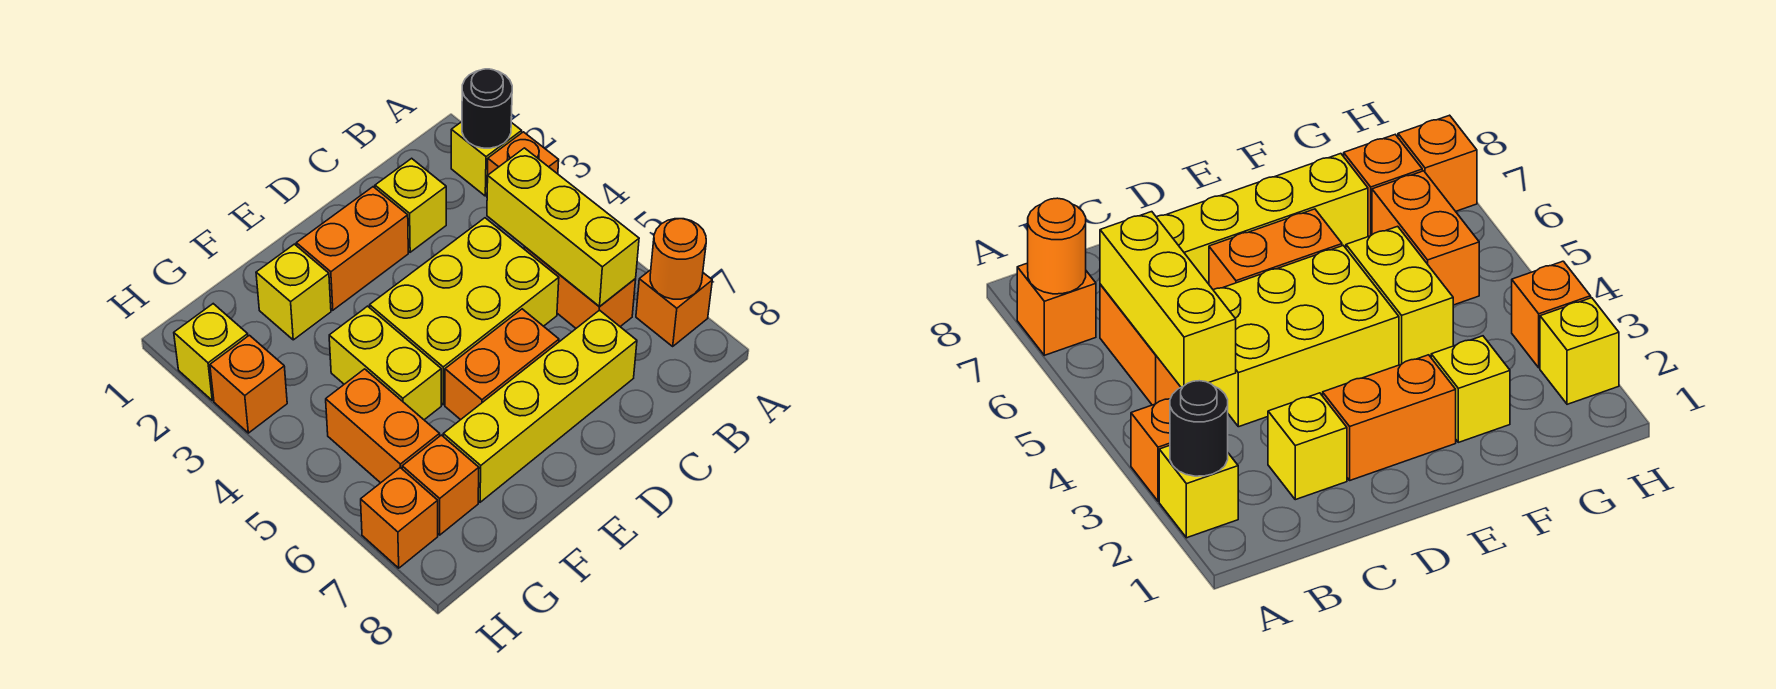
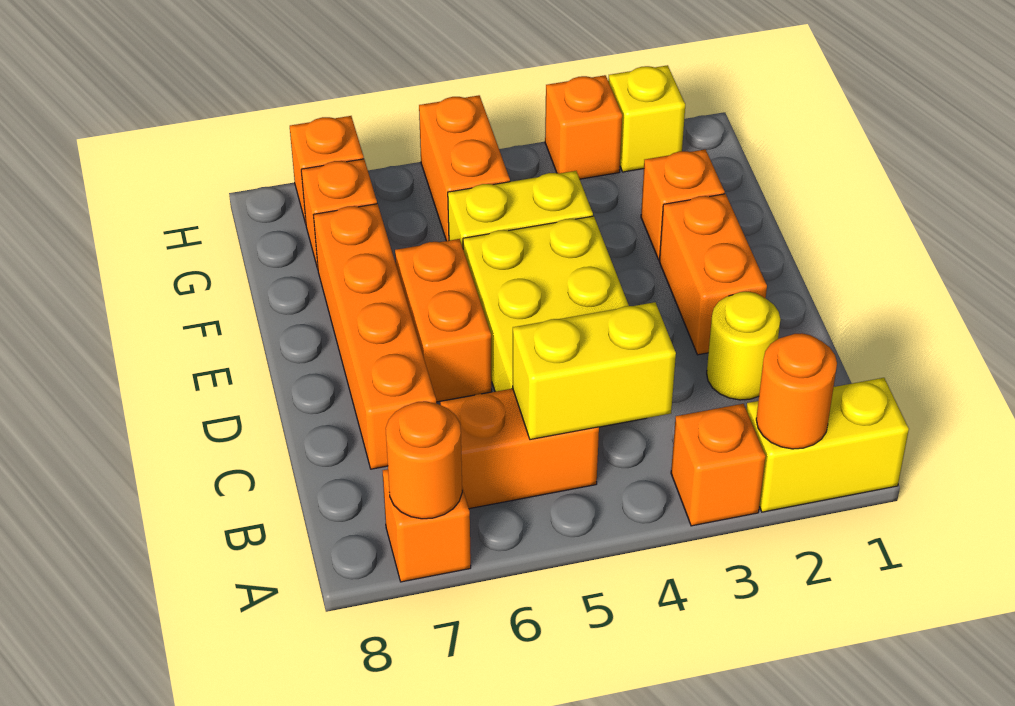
yellow brick A2 level 1 -> yellow brick A1:A2 level 1
black round brick A2 level 2 -> orange round brick A2 level 2
yellow brick B4:B6 level 2 -> yellow brick B4:B5 level 2
yellow brick C2 level 1 -> yellow round brick C2 level 1
yellow brick C7:F7 level 1 -> orange brick C7:F7 level 1
yellow brick F2 level 1 -> orange brick F2 level 1
orange brick G5:G6 level 1 -> orange brick G5:H5 level 1

